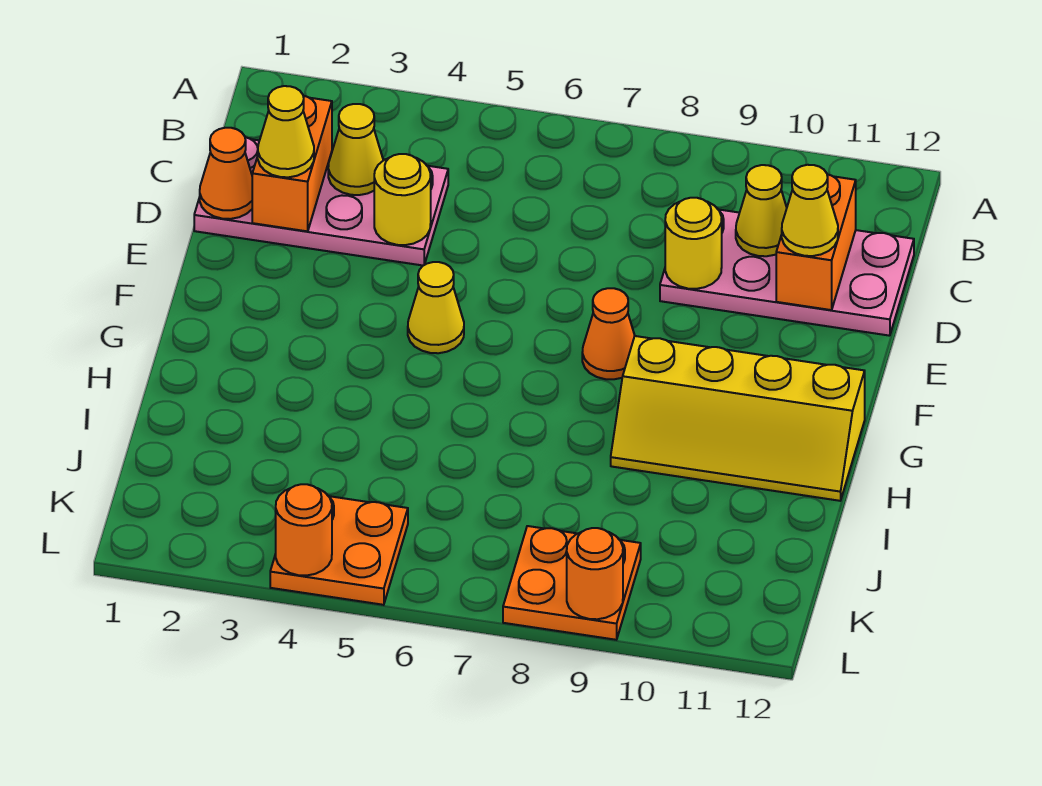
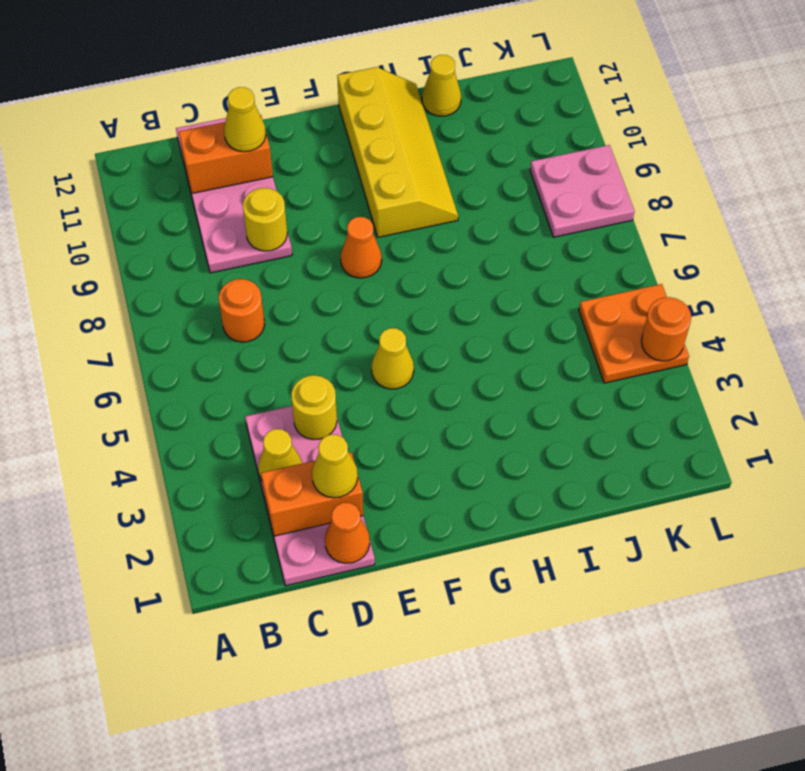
yellow cone C10 level 2 -> yellow cone I12 level 1
orange plate K8:L9 level 1 -> pink plate K8:L9 level 1
orange round brick L9 level 2 -> orange round brick C7 level 1

